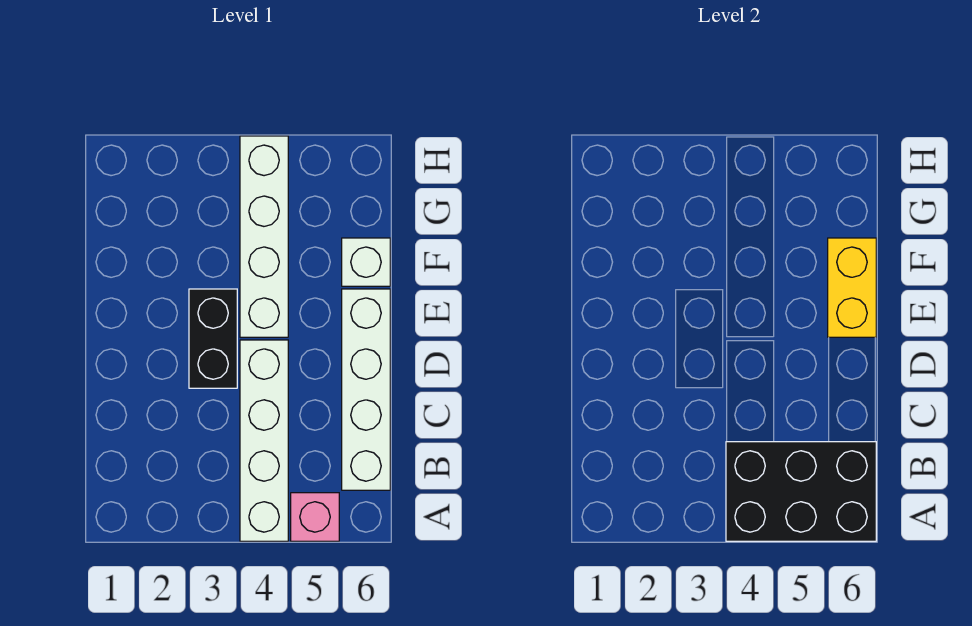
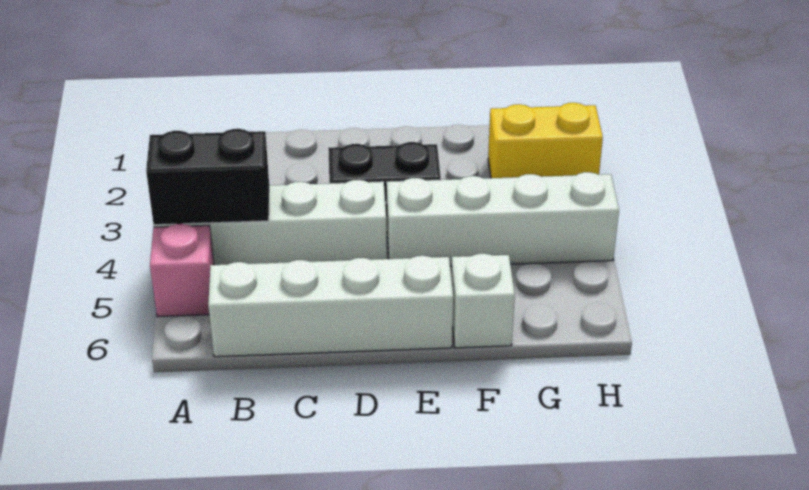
black brick A4:B6 level 2 -> black brick A4:B4 level 2
yellow brick E6:F6 level 2 -> yellow brick G2:H2 level 1

